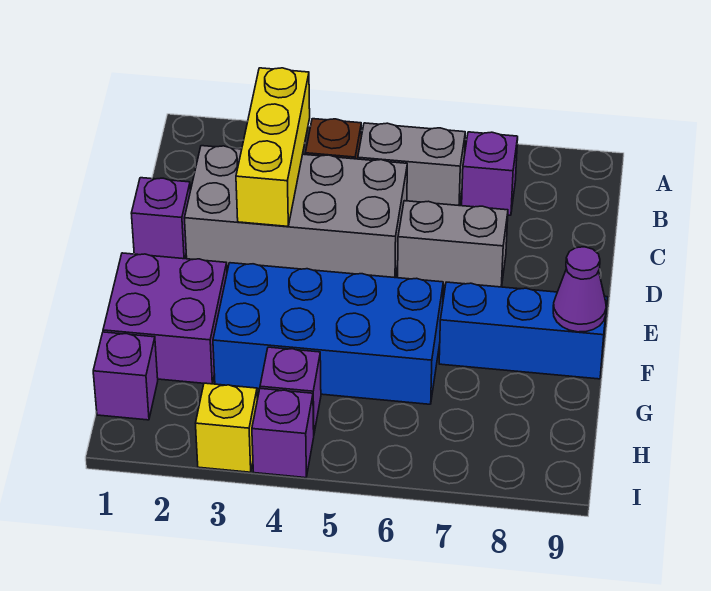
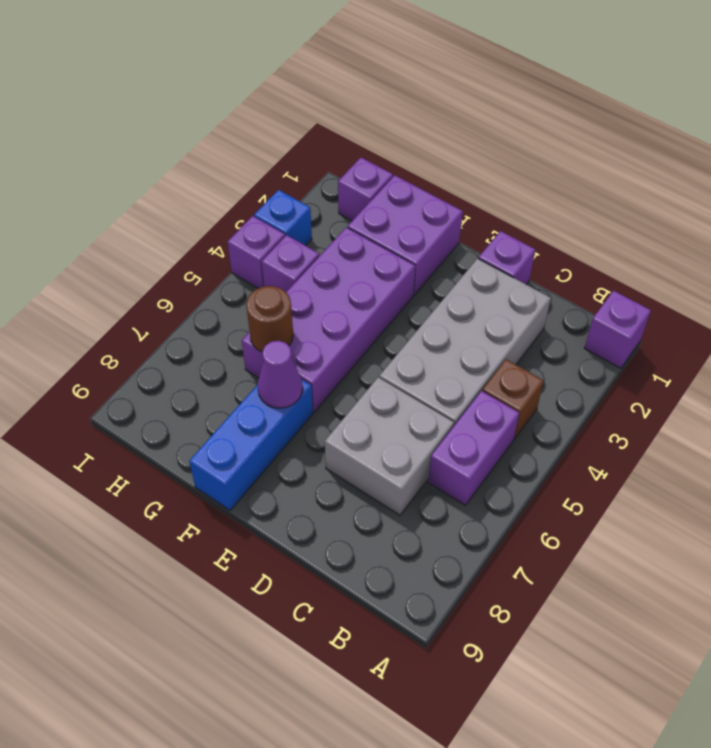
yellow brick B3:D3 level 2 -> none
grey brick B5:B6 level 1 -> purple brick B5:B6 level 1
purple brick B7 level 1 -> purple brick A1 level 1
grey brick D6:D7 level 1 -> grey brick C6:D7 level 1
blue brick F3:G6 level 1 -> purple brick F3:G6 level 1
purple cone F9 level 2 -> purple cone F7 level 2
none -> brown round brick G6 level 2
yellow brick I3 level 1 -> blue brick I3 level 1

